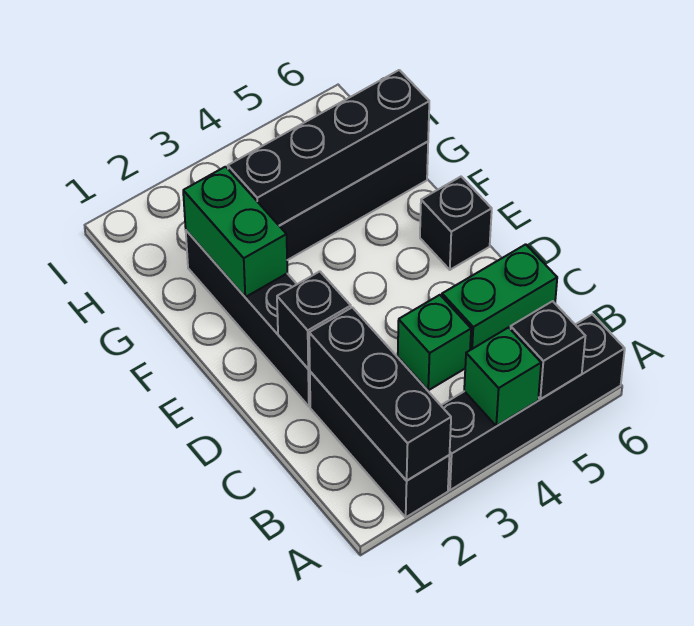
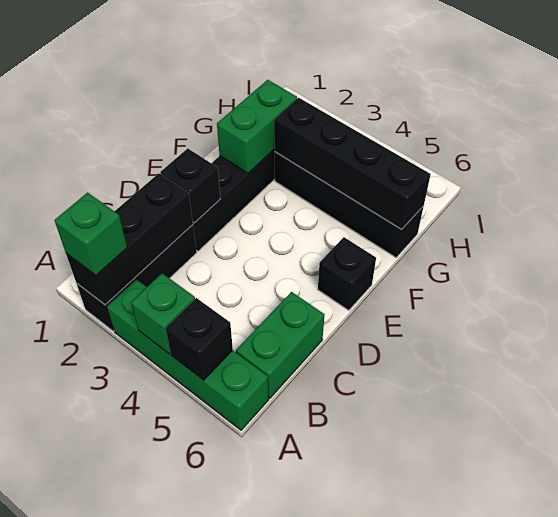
black brick A3:A6 level 1 -> green brick A3:A6 level 1
green brick C4 level 1 -> green brick A2 level 3
green brick C5:C6 level 1 -> green brick B6:C6 level 1

